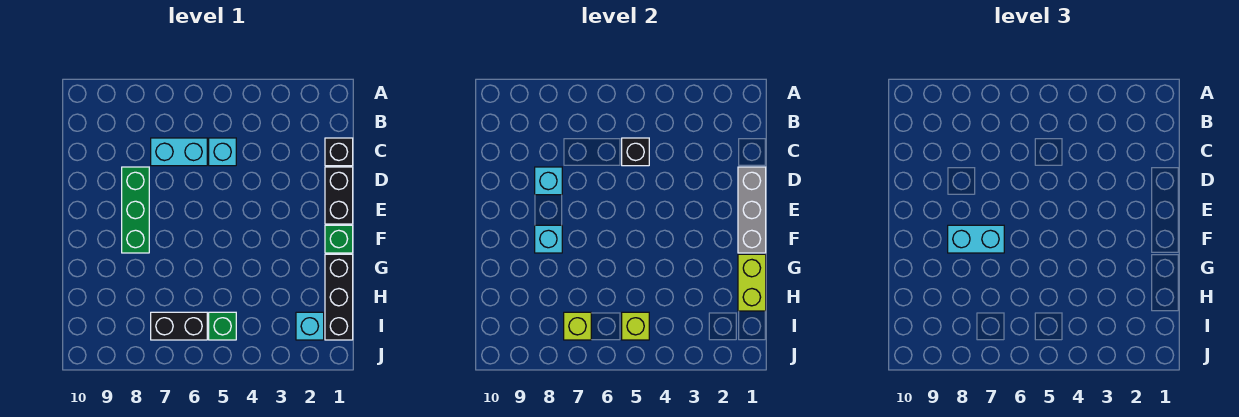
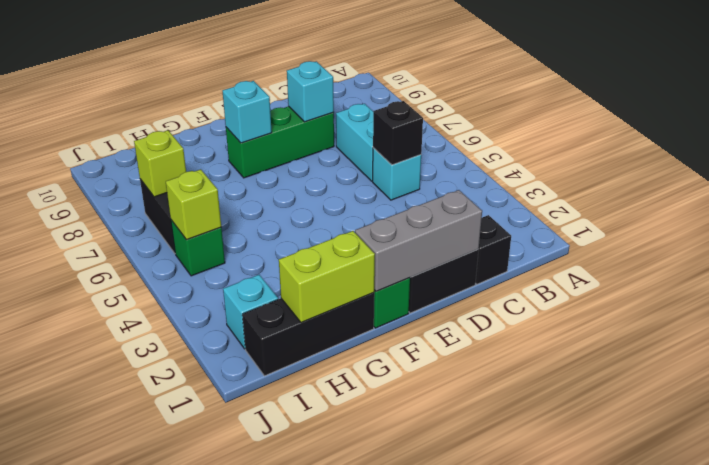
cyan brick F7:F8 level 3 -> none

